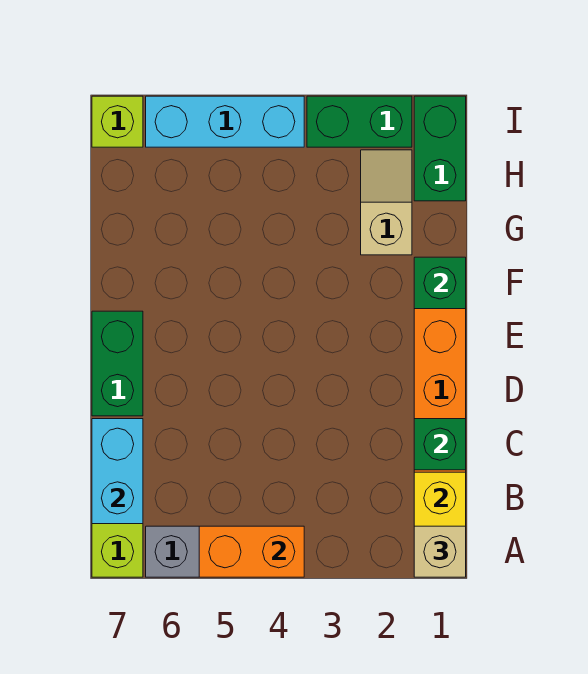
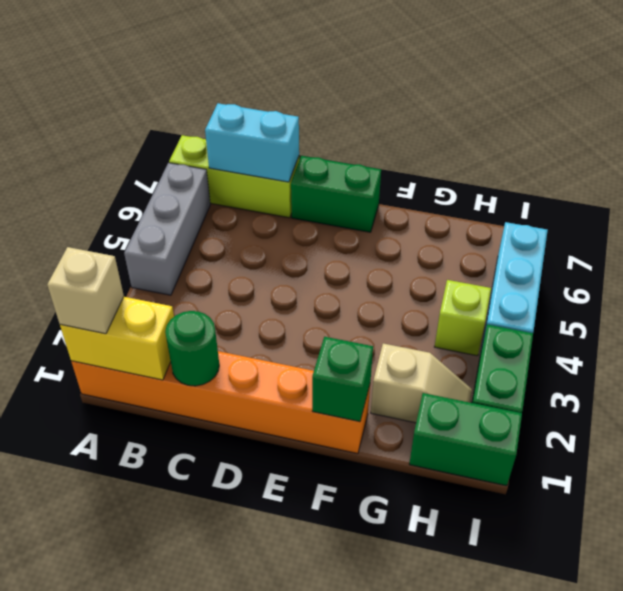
orange brick A4:A5 level 2 -> none
green brick C1 level 2 -> green round brick C1 level 2
lime brick I7 level 1 -> lime brick H4 level 1

